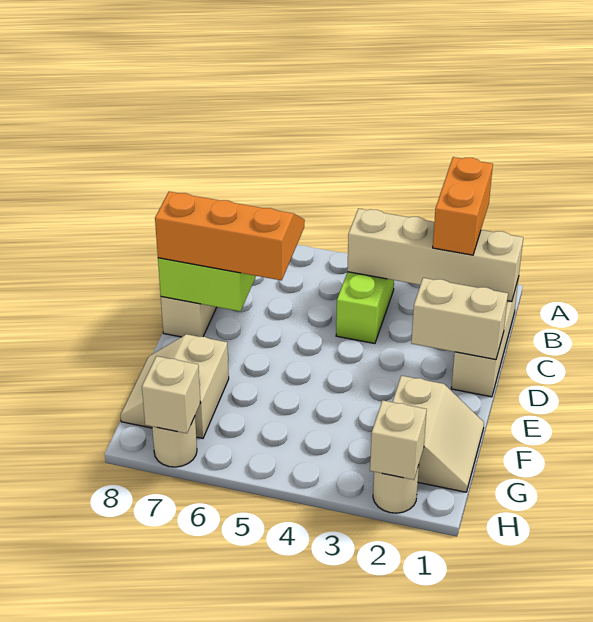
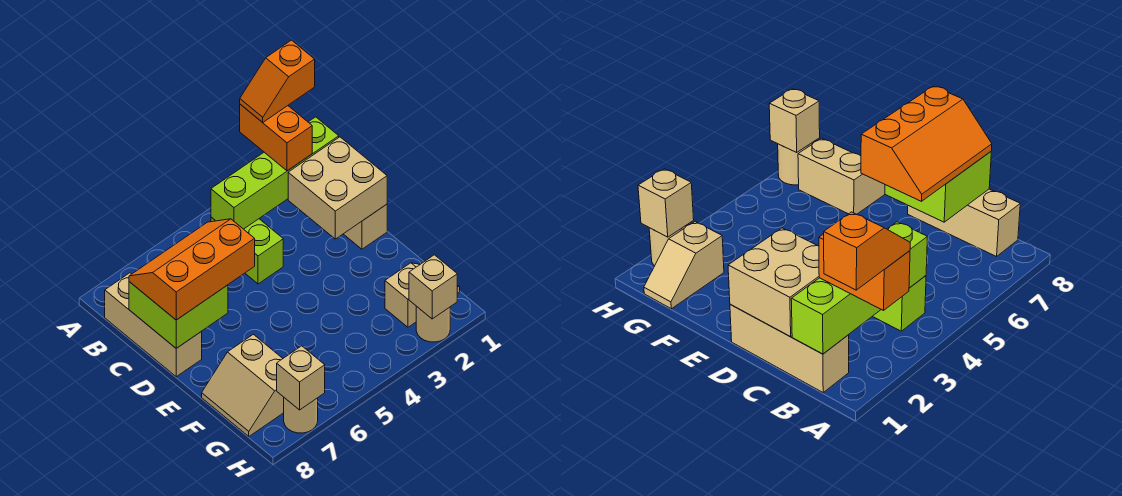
none -> orange slope A1:A2 level 4 top 1
tan brick B1:B4 level 2 -> lime brick B1:B4 level 2
tan brick D1:D2 level 2 -> tan brick C1:D2 level 2
tan slope F1:G2 level 1 top 2 -> tan slope G1:G2 level 1 top 2

